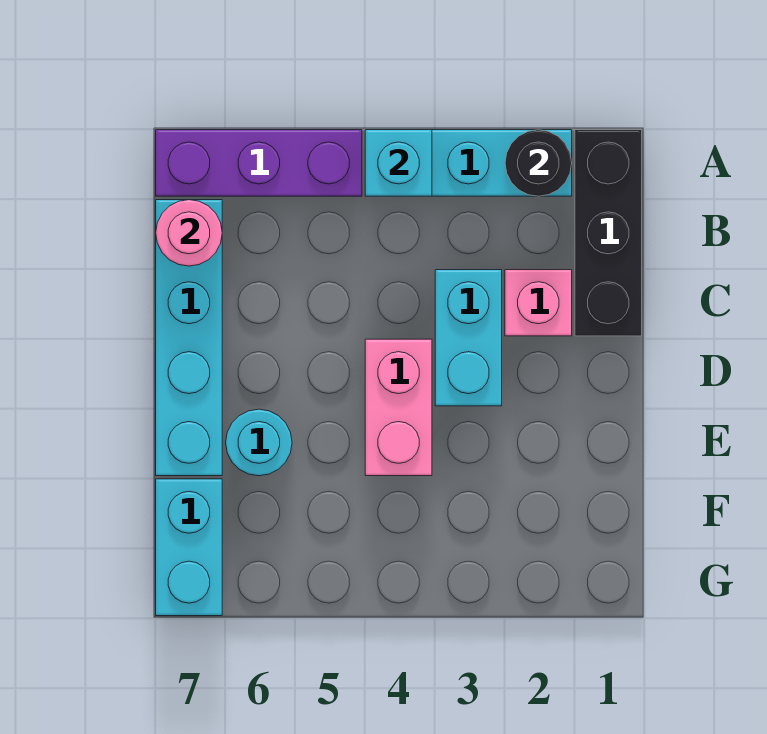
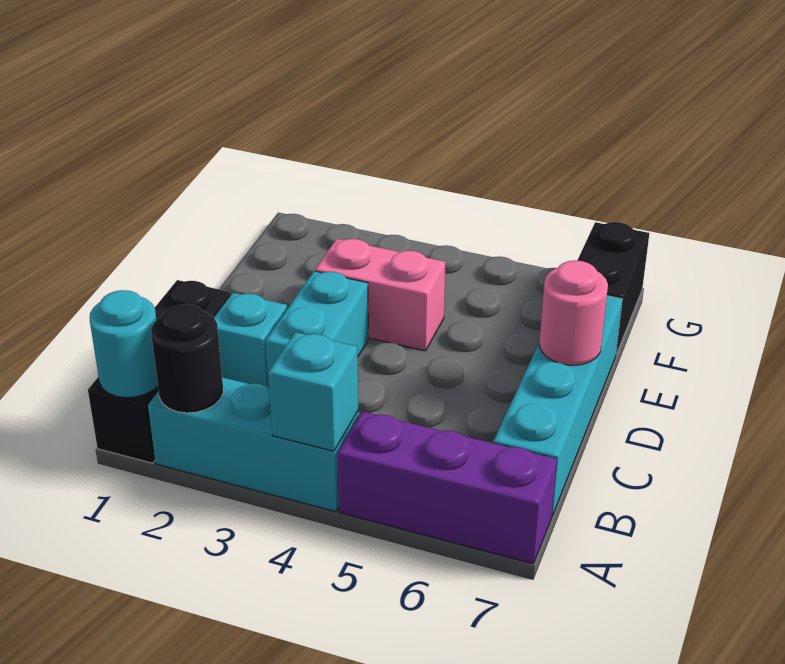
pink round brick B7 level 2 -> pink round brick D7 level 2
pink brick C2 level 1 -> cyan brick C2 level 1
pink brick D4:E4 level 1 -> pink brick E3:E4 level 1
cyan round brick E6 level 1 -> cyan round brick A1 level 2
cyan brick F7:G7 level 1 -> black brick F7:G7 level 1

